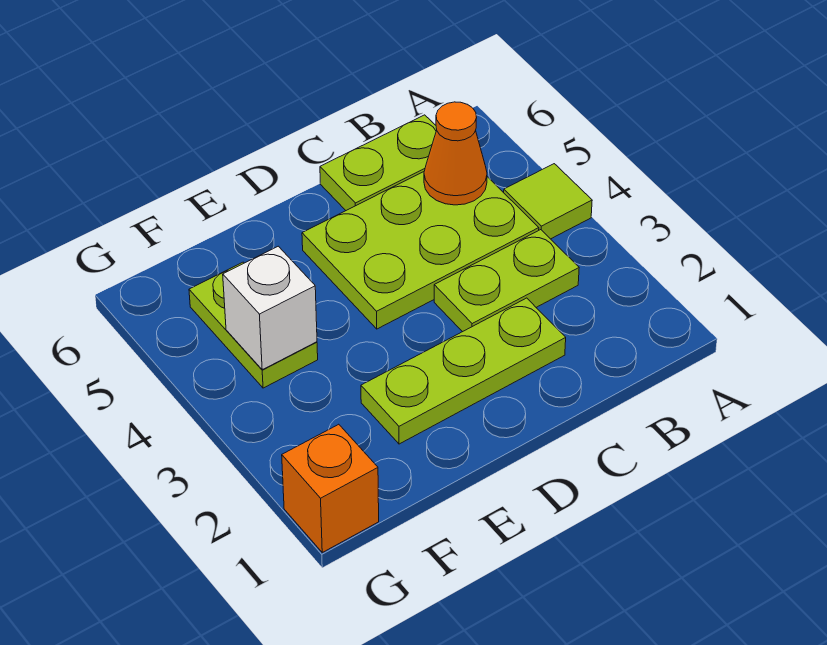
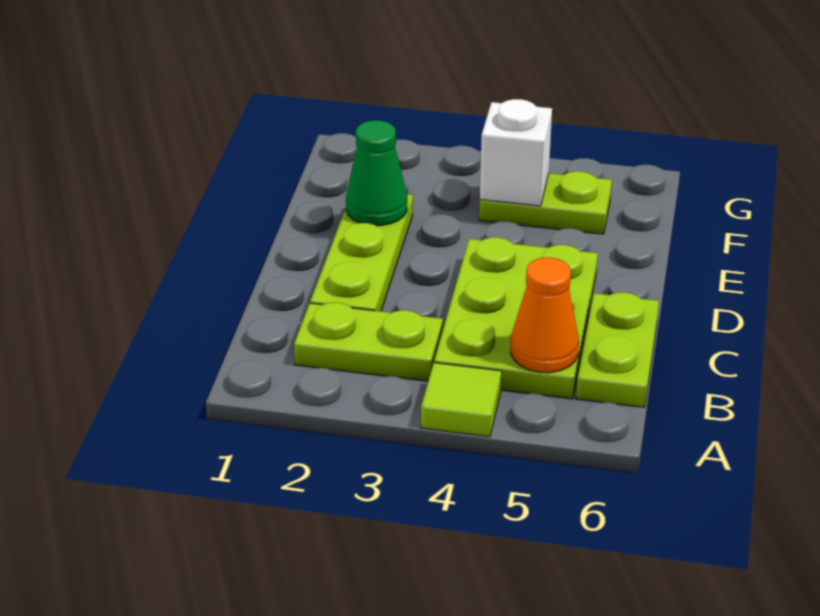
lime plate B3:C3 level 1 -> lime plate B2:B3 level 1
none -> green cone E2 level 2
orange brick G1 level 1 -> none

